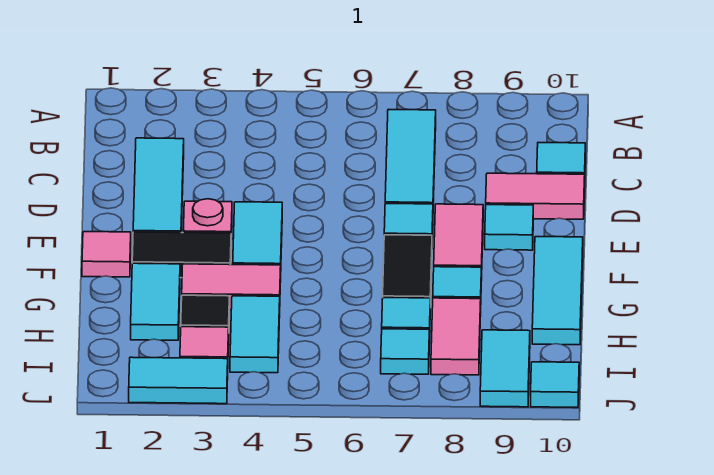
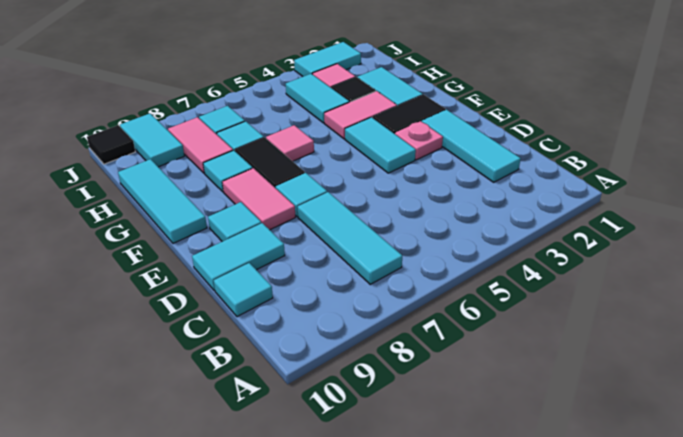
pink tile D9:D10 level 1 -> cyan tile D9:D10 level 1
pink tile F1 level 1 -> pink tile G6 level 1
cyan tile J10 level 1 -> black tile J10 level 1

